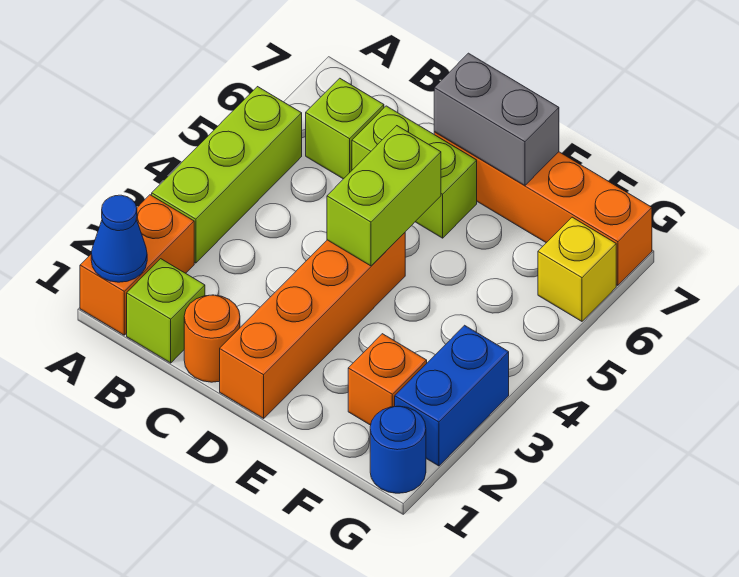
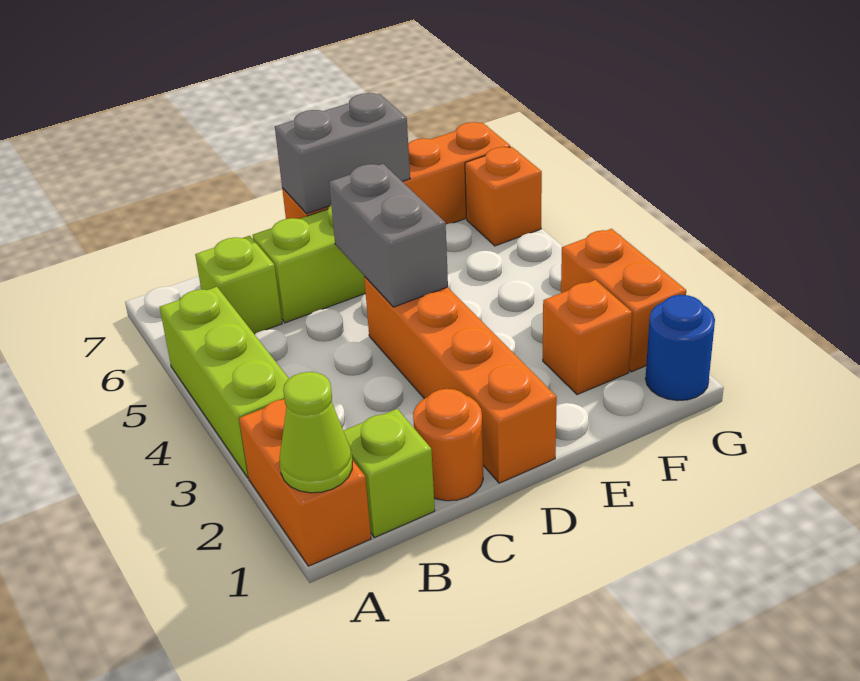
blue cone A1 level 2 -> lime cone A1 level 2
lime brick D4:D5 level 2 -> grey brick D4:D5 level 2
blue brick G2:G3 level 1 -> orange brick G2:G3 level 1
yellow brick G6 level 1 -> orange brick G6 level 1

